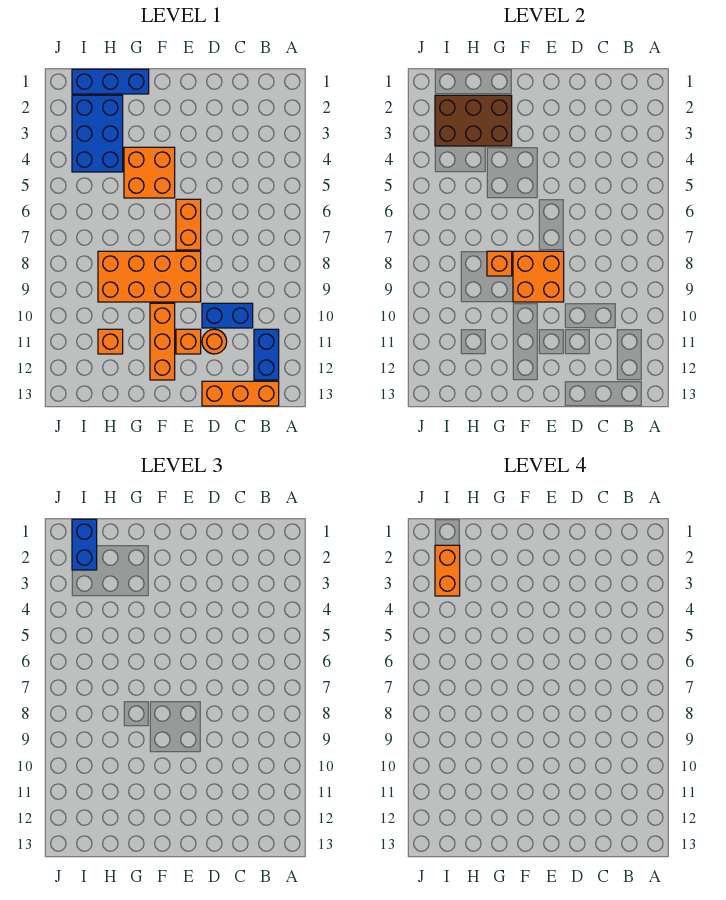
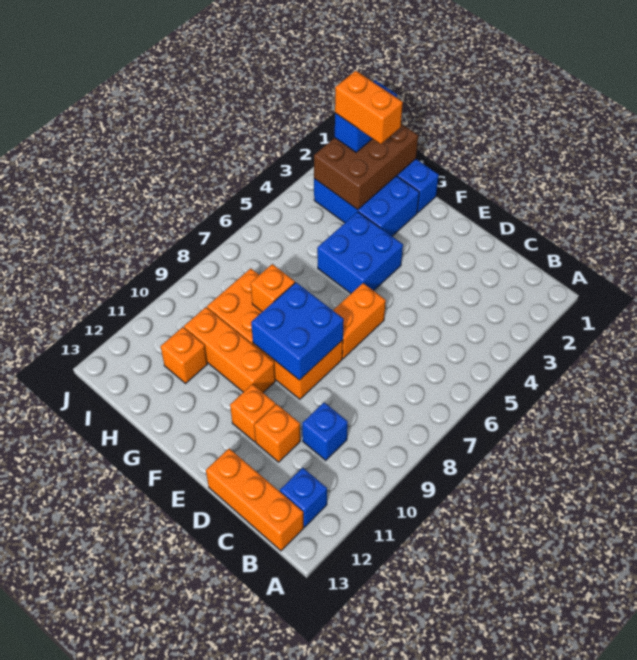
blue brick B11:B12 level 1 -> blue brick B12 level 1
blue brick C10:D10 level 1 -> blue brick C10 level 1
orange round brick D11 level 1 -> orange brick D11 level 1
orange brick E8:F9 level 2 -> blue brick E8:F9 level 2
orange brick F4:G5 level 1 -> blue brick F4:G5 level 1
orange brick F10:F12 level 1 -> orange brick F10:H10 level 1
brown brick G2:I3 level 2 -> brown brick H1:I3 level 2
blue brick H2:I4 level 1 -> blue brick G2:I3 level 1
orange brick I2:I3 level 4 -> orange brick H2:I2 level 4

